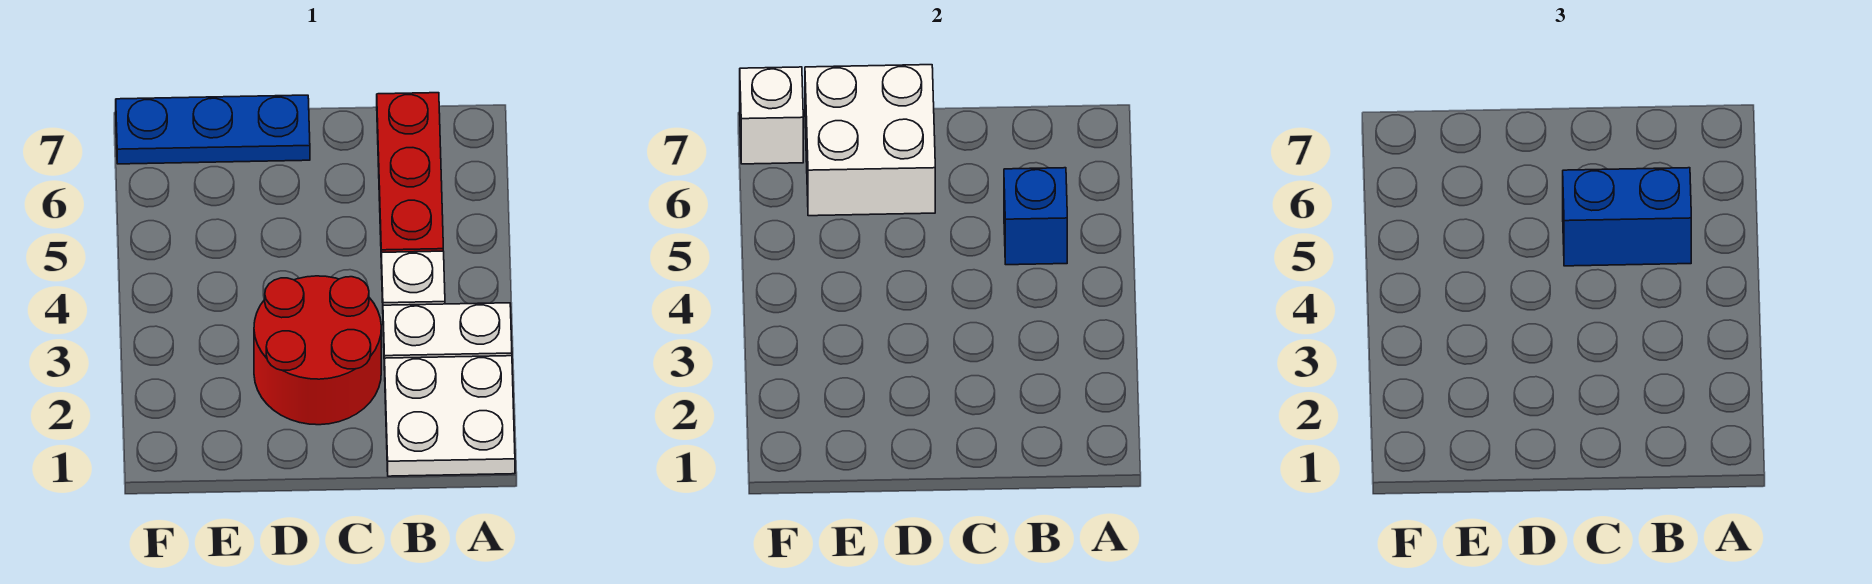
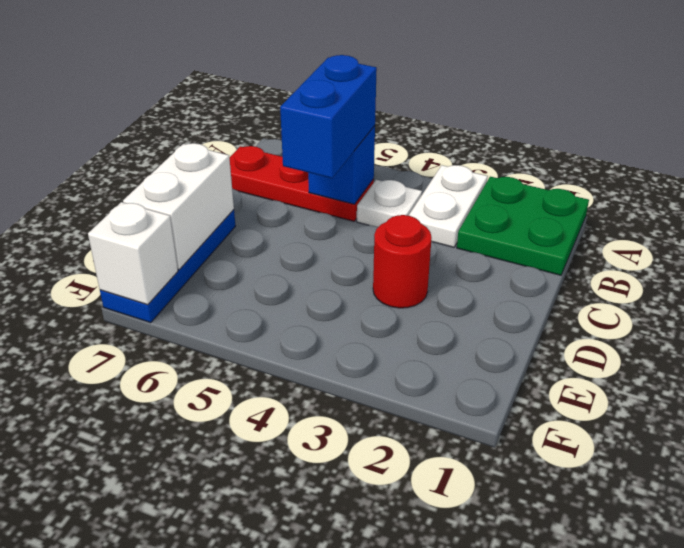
white plate A1:B2 level 1 -> green plate A1:B2 level 1
red round brick C2:D3 level 1 -> red round brick D3 level 1
white brick D6:E7 level 2 -> white brick D7:E7 level 2

